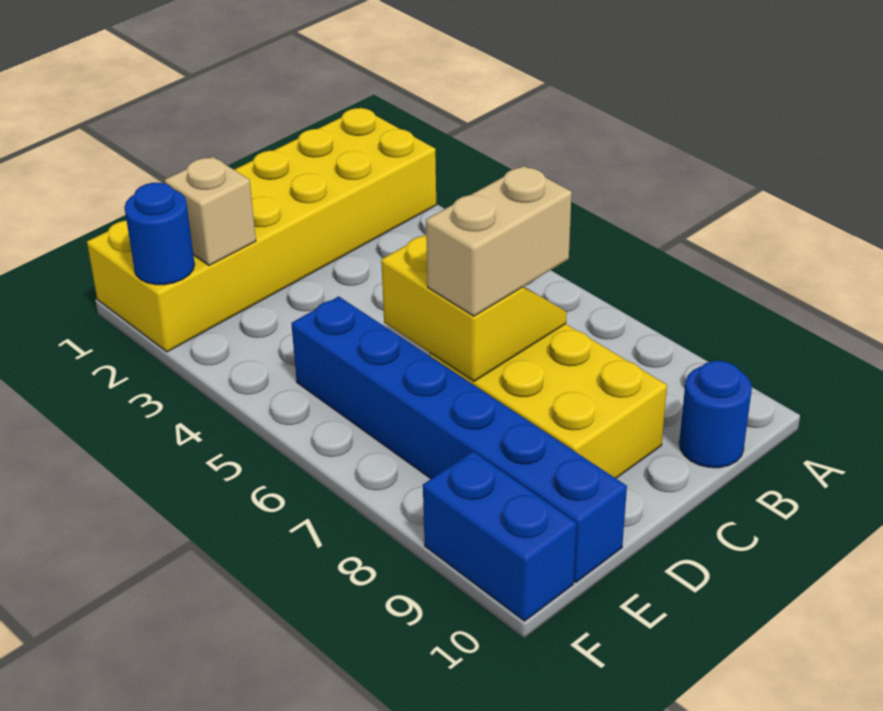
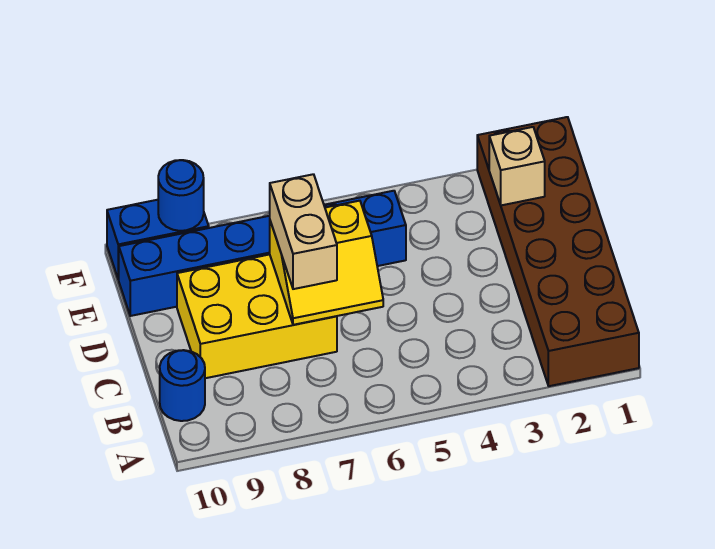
yellow brick A1:F2 level 1 -> brown brick A1:F2 level 1
blue round brick F2 level 2 -> blue round brick F9 level 2

